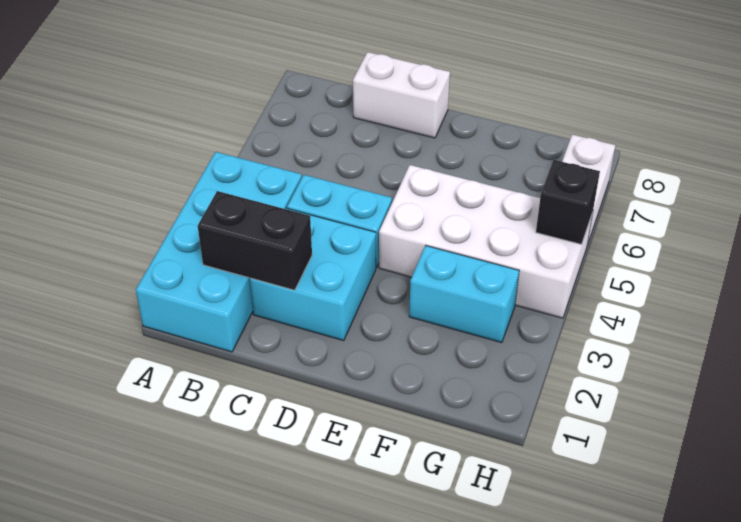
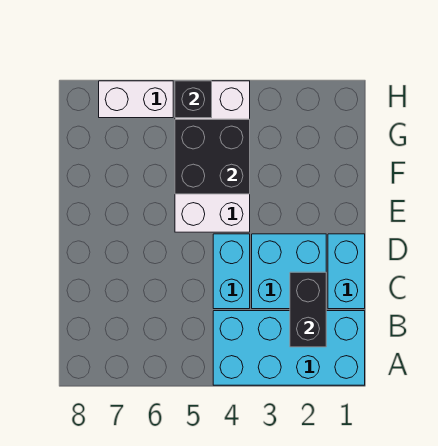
white brick C8:D8 level 1 -> none
cyan brick F3:G3 level 1 -> cyan brick C1:D1 level 1
none -> black brick F4:G5 level 2

